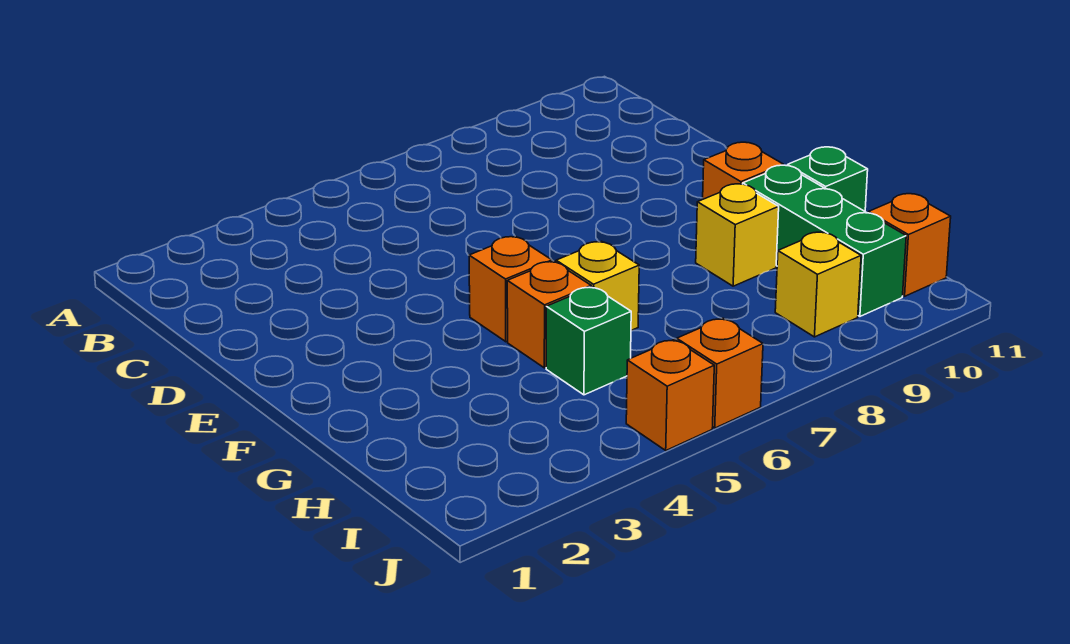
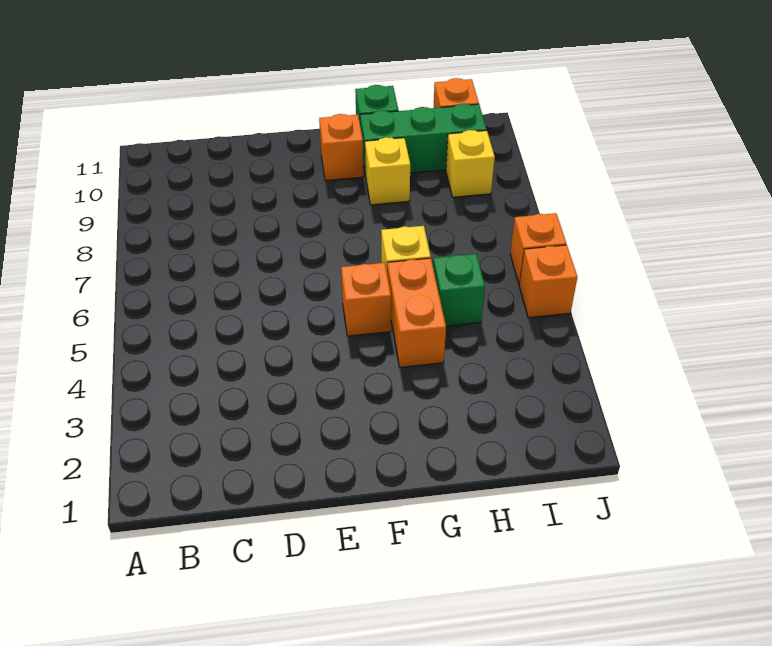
orange brick G5 level 1 -> orange brick G4:G5 level 1

